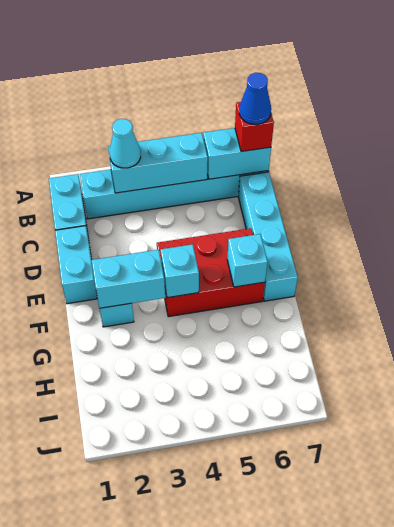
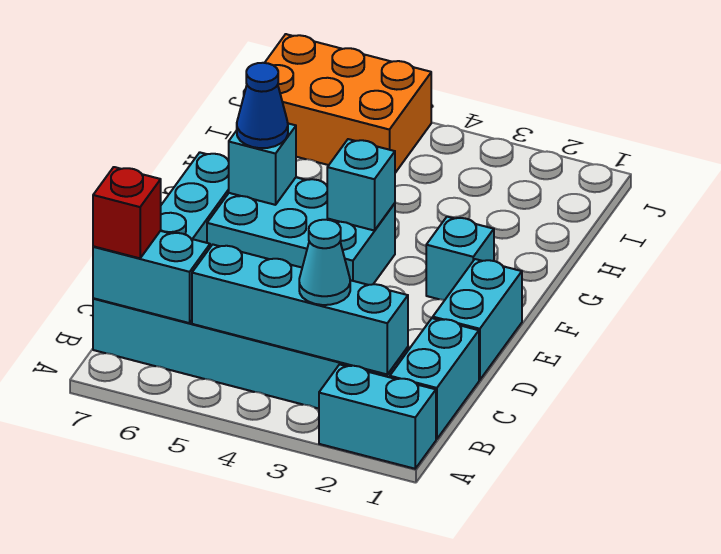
cyan brick B3:B5 level 2 -> cyan brick B2:B5 level 2
blue cone B7 level 4 -> blue cone F6 level 3
red brick E4:F6 level 1 -> cyan brick E4:F6 level 1
cyan brick F2:F3 level 2 -> cyan brick A1:A2 level 1
none -> orange brick I5:J7 level 1

